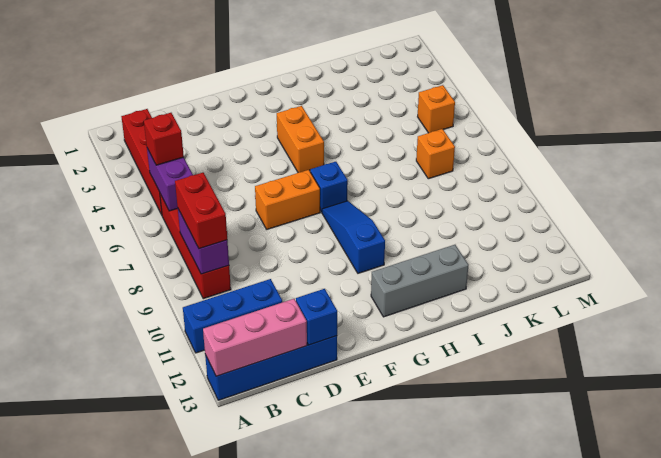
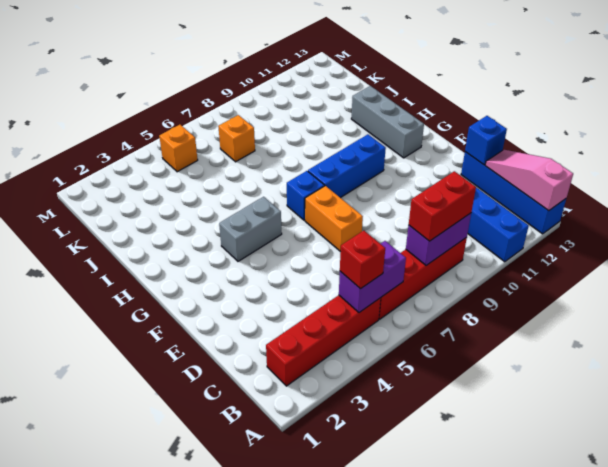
pink brick A13:C13 level 2 -> pink slope A13:C13 level 2 top A
orange brick G4:G5 level 1 -> grey brick G4:G5 level 1
blue slope G8:G10 level 1 top 10 -> blue brick G8:G10 level 1

